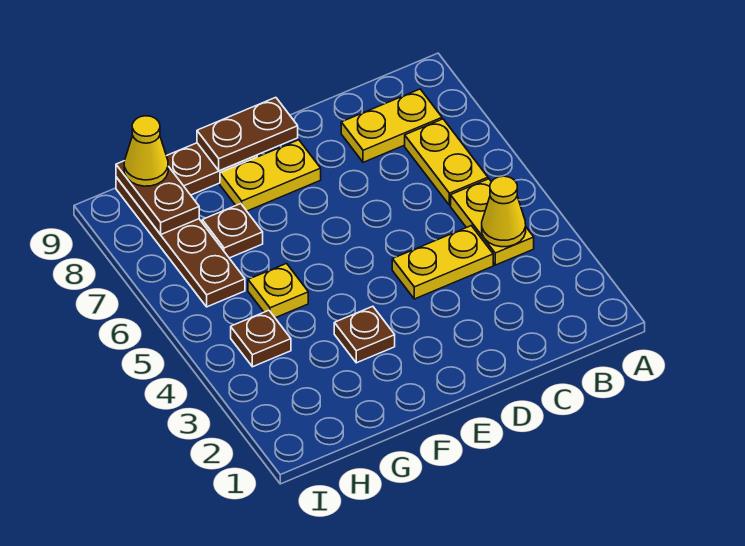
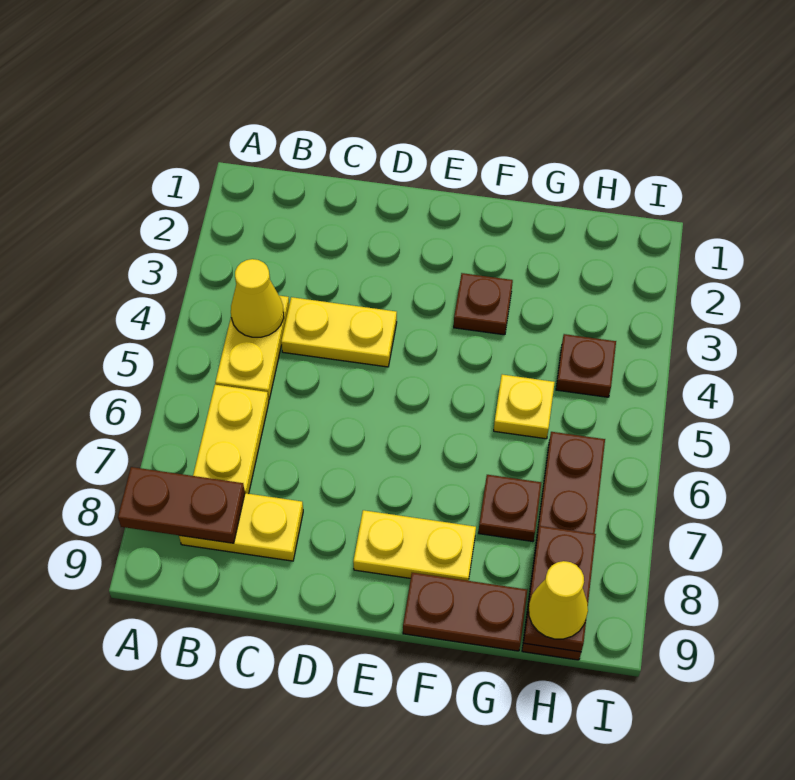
brown plate E9:F9 level 2 -> brown plate A8:B8 level 2

